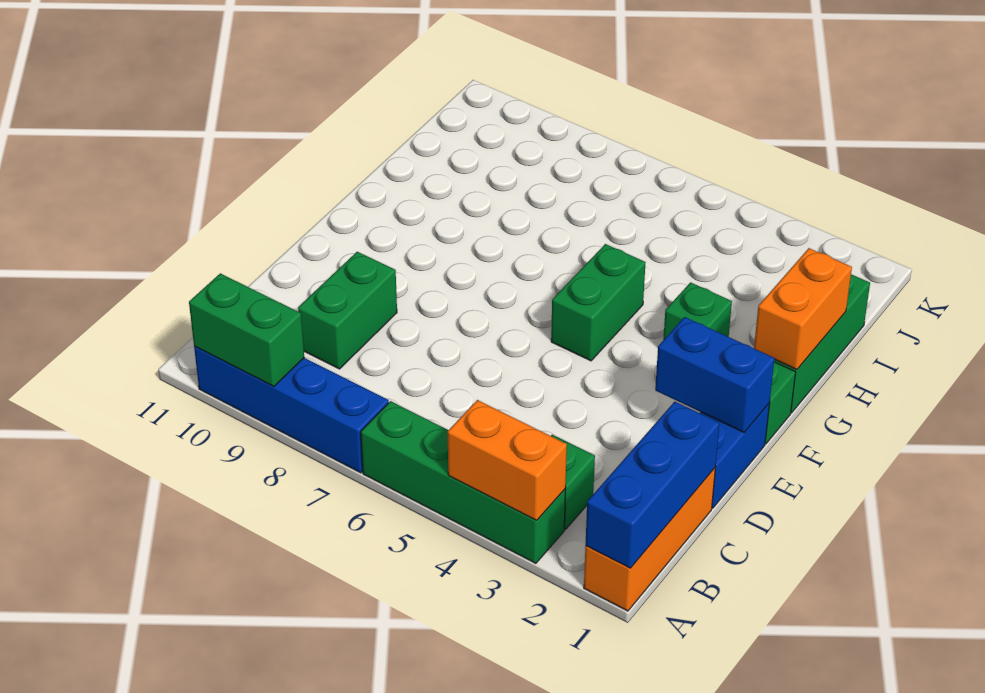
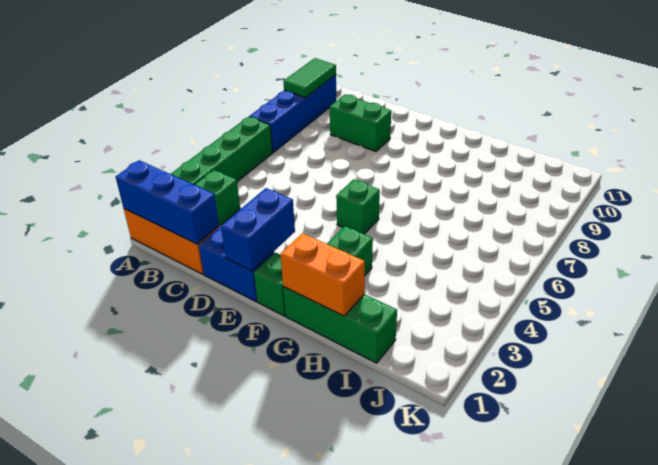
orange brick A3:A4 level 2 -> none
green brick A9:A10 level 2 -> green tile A9:A10 level 2
green brick F5:G5 level 1 -> green brick F5 level 1

